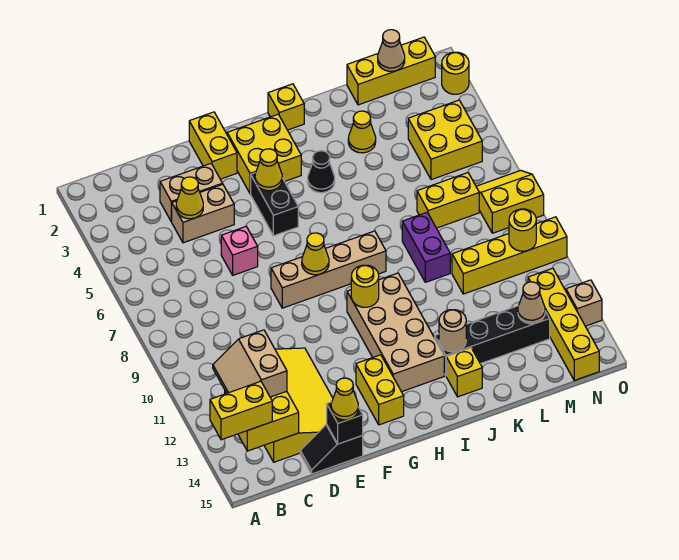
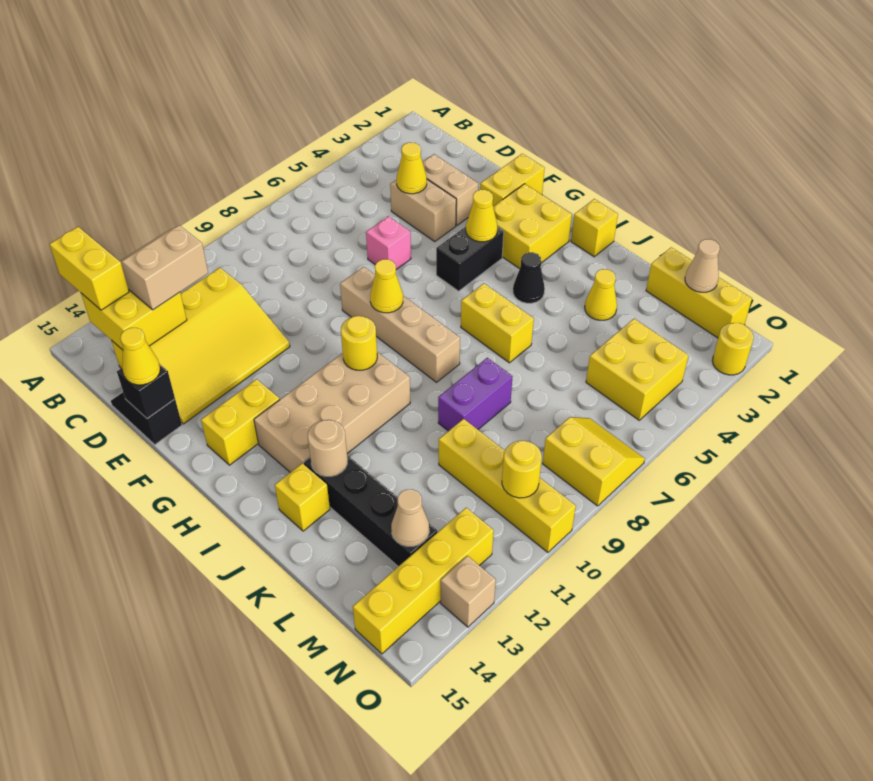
yellow brick L7:M7 level 1 -> yellow brick I6:J6 level 1

